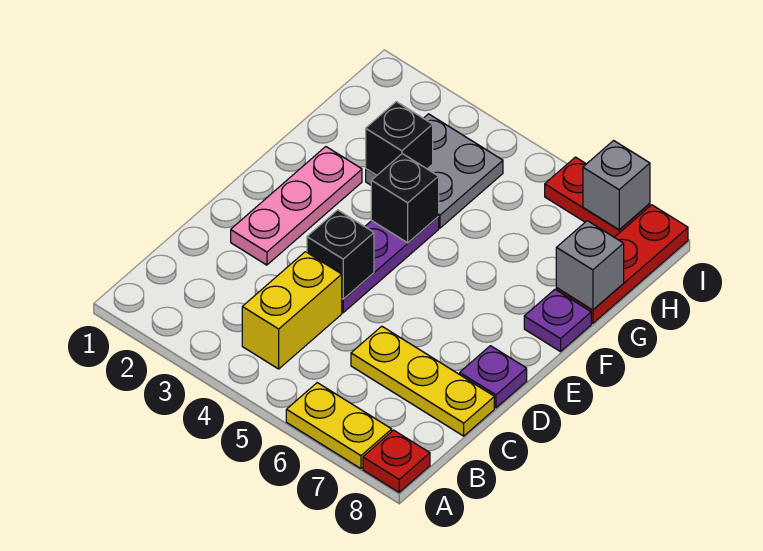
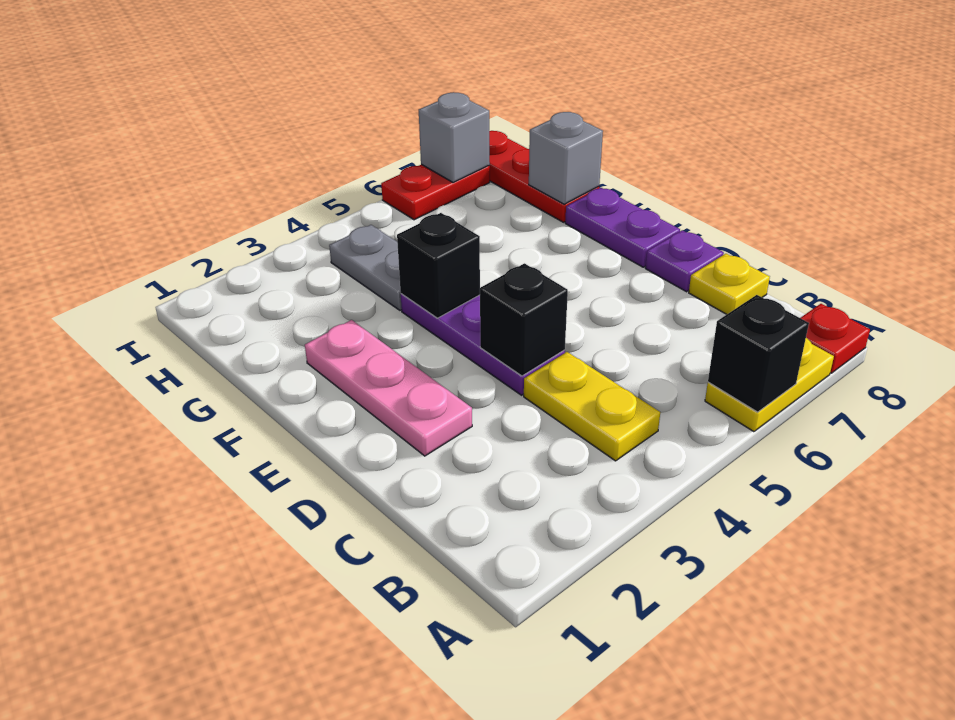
yellow brick B4:C4 level 1 -> yellow plate B4:C4 level 1
yellow plate C6:C8 level 1 -> yellow plate C8 level 1
purple plate F8 level 1 -> purple plate E8:F8 level 1
grey plate G3:H4 level 1 -> grey plate G4:H4 level 1
black brick G3 level 2 -> black brick A6 level 2

